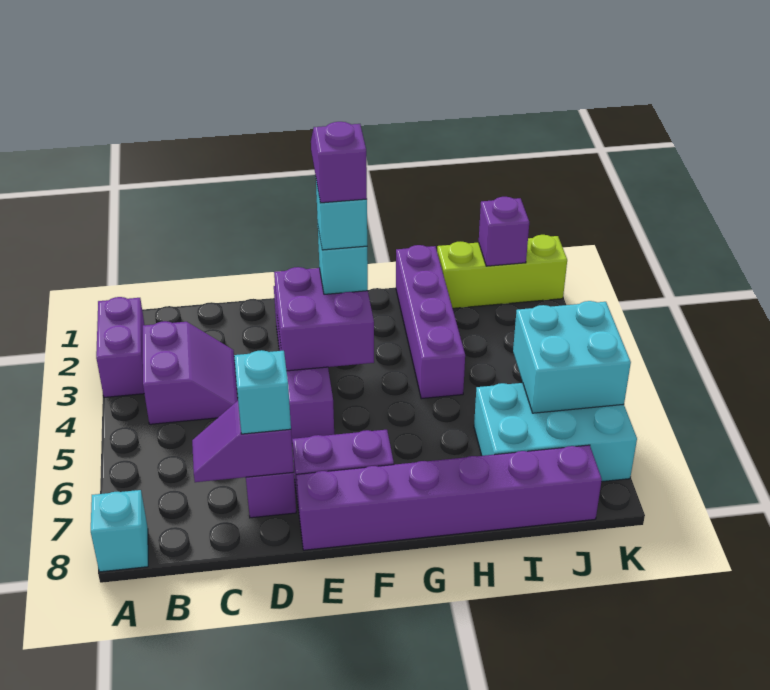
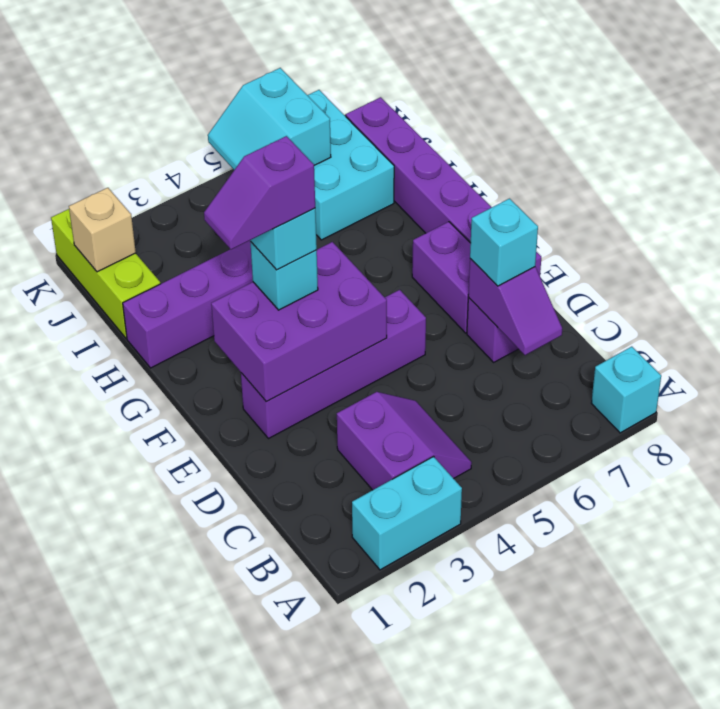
purple brick A2:A3 level 1 -> cyan brick A2:A3 level 1
purple slope B3:C4 level 1 top B -> purple slope B3:C4 level 1 top 3
purple brick E3:F4 level 2 -> purple brick E2:F4 level 2
purple brick J1 level 2 -> tan brick J1 level 2
cyan brick J5:K6 level 2 -> cyan slope J5:K6 level 2 top 6

